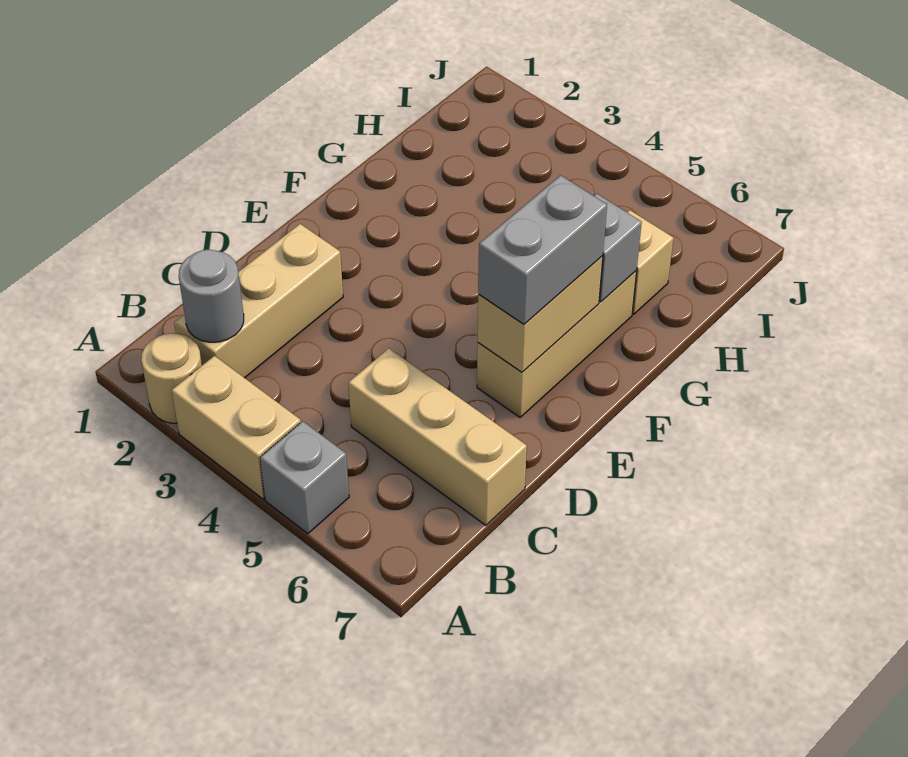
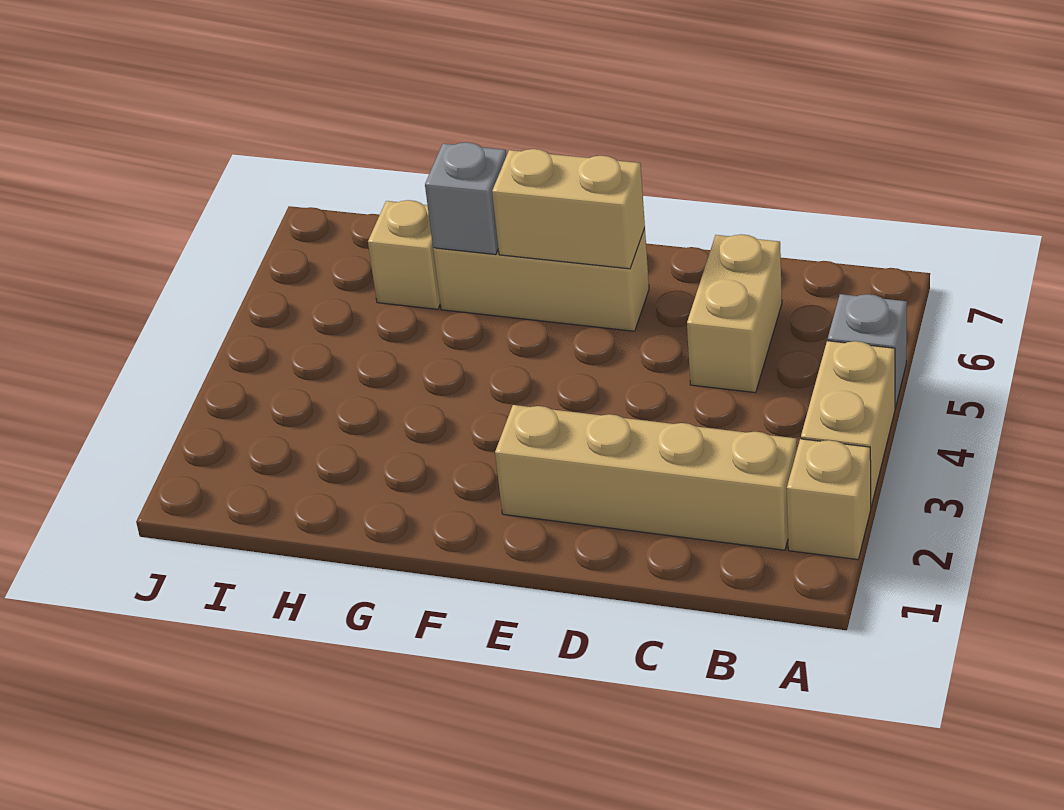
tan round brick A2 level 1 -> tan brick A2 level 1
tan brick B2:D2 level 1 -> tan brick B2:E2 level 1
grey round brick B2 level 2 -> none
tan brick C5:C7 level 1 -> tan brick C5:C6 level 1
grey brick E6:F6 level 3 -> none

